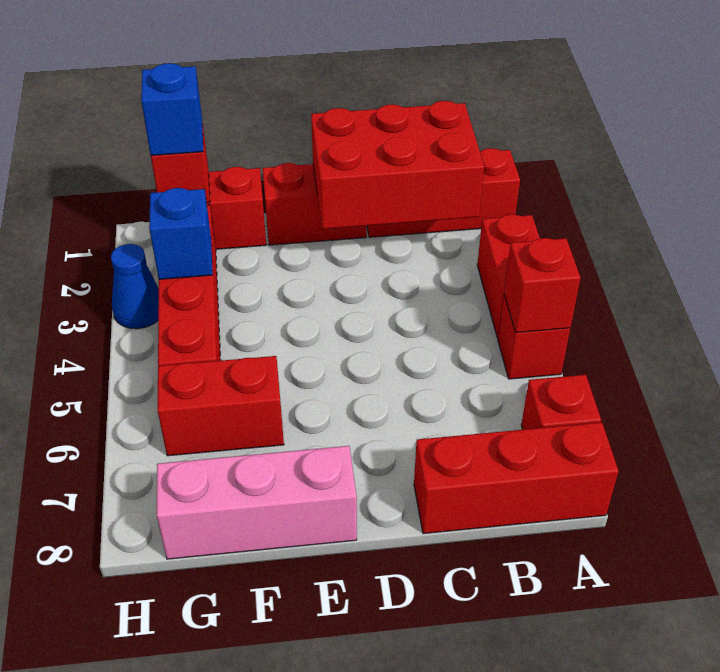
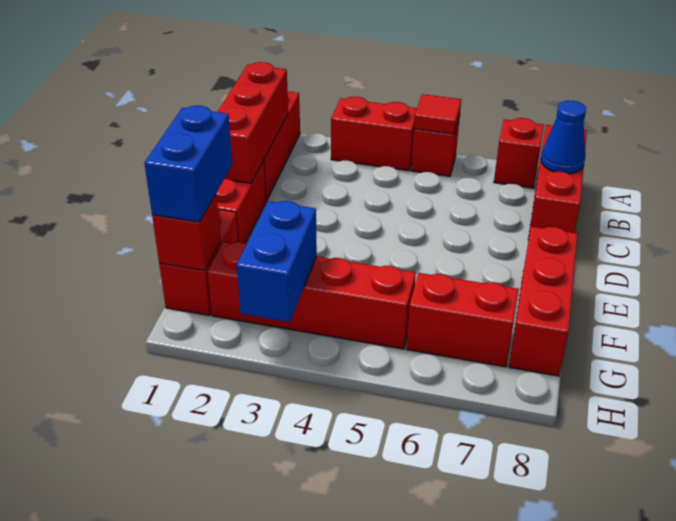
red brick A5 level 2 -> red tile A5 level 2
red brick B1:D2 level 2 -> red brick B1:D1 level 2
pink brick E8:G8 level 1 -> red brick E8:G8 level 1
red brick F6:G6 level 1 -> red brick G6:G7 level 1
blue brick G1 level 3 -> blue brick F1:G1 level 3
blue brick G3 level 2 -> blue brick G3:H3 level 2
blue cone H3 level 1 -> blue cone B8 level 2

